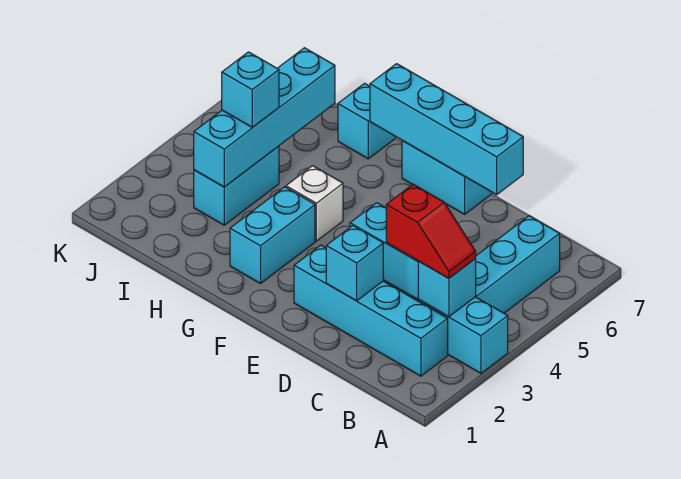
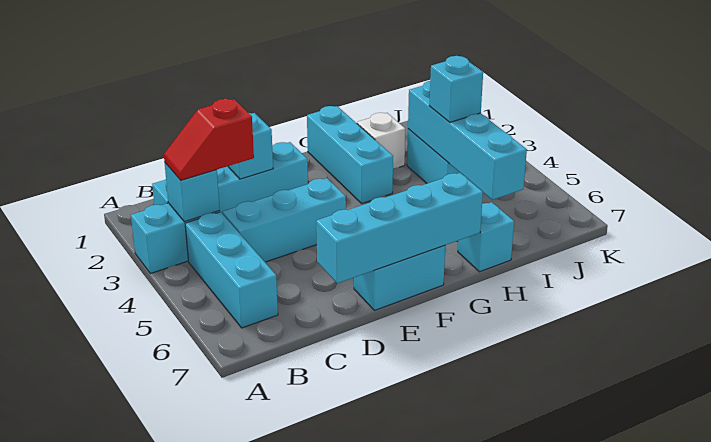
cyan brick G2:G3 level 1 -> cyan brick G1:G3 level 1
white brick G4 level 1 -> white brick H2 level 1

